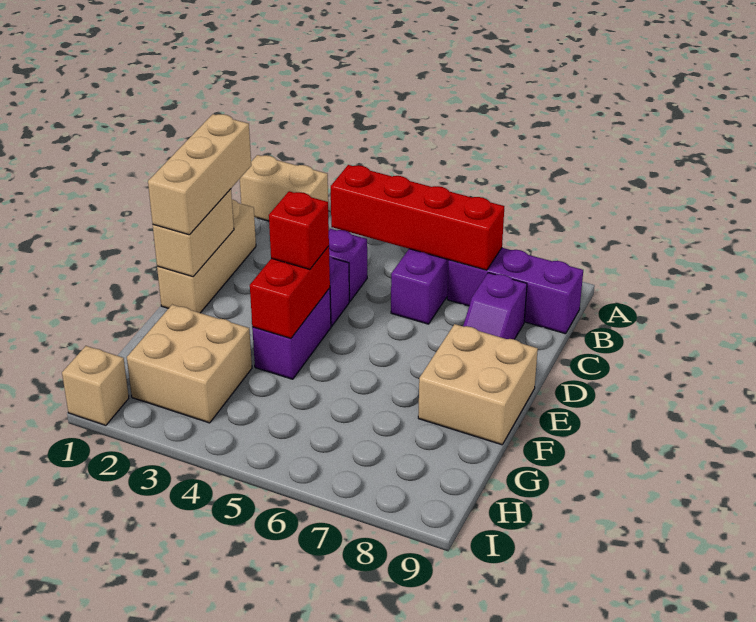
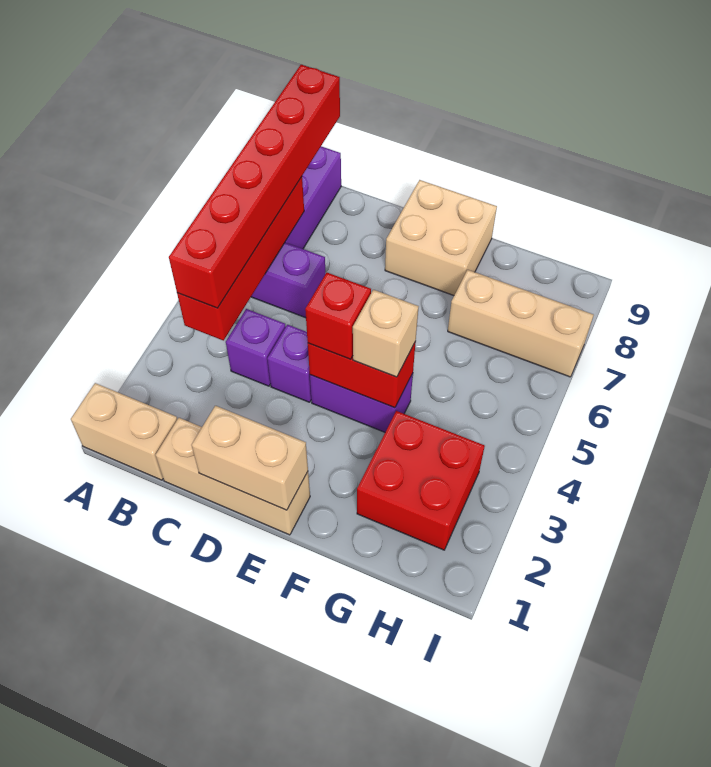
tan brick A1:A2 level 1 -> tan brick A1:B1 level 1
none -> red brick B4:B9 level 3
tan brick C1:E1 level 3 -> tan brick G7:I7 level 1
purple slope C8:D8 level 1 top C -> none
tan brick G2:H3 level 1 -> red brick G2:H3 level 1
tan brick I1 level 1 -> tan brick F4 level 3

